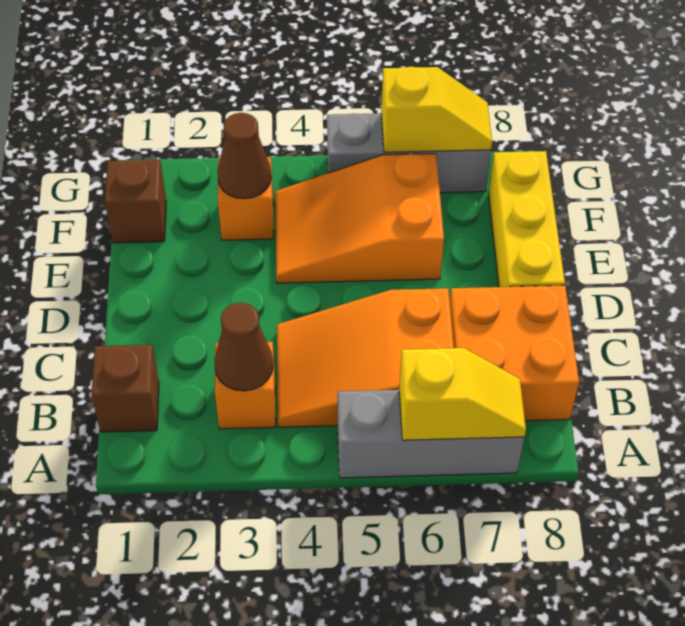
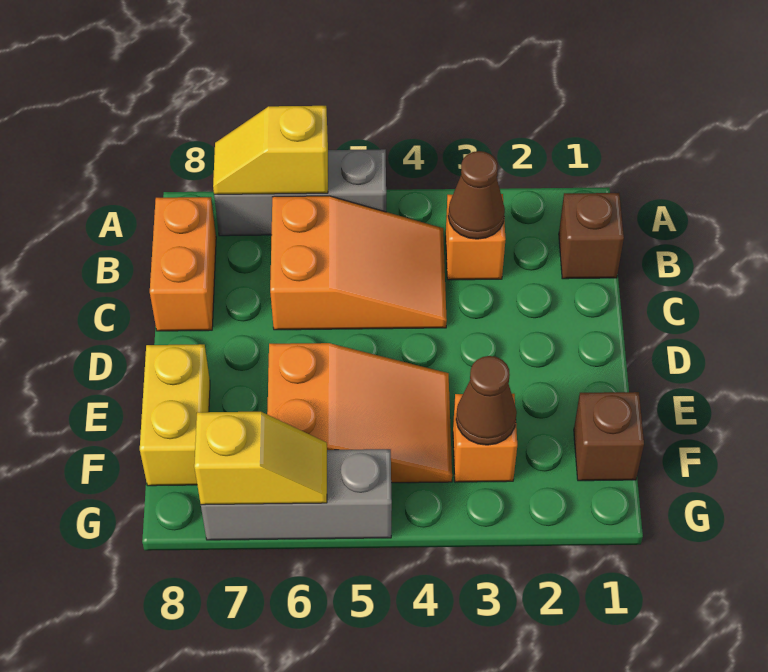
orange brick B7:C8 level 1 -> orange brick B8:C8 level 1
yellow brick D8:F8 level 1 -> yellow brick E8:F8 level 1
yellow slope G6:G7 level 2 top 6 -> yellow slope G6:G7 level 2 top 7

